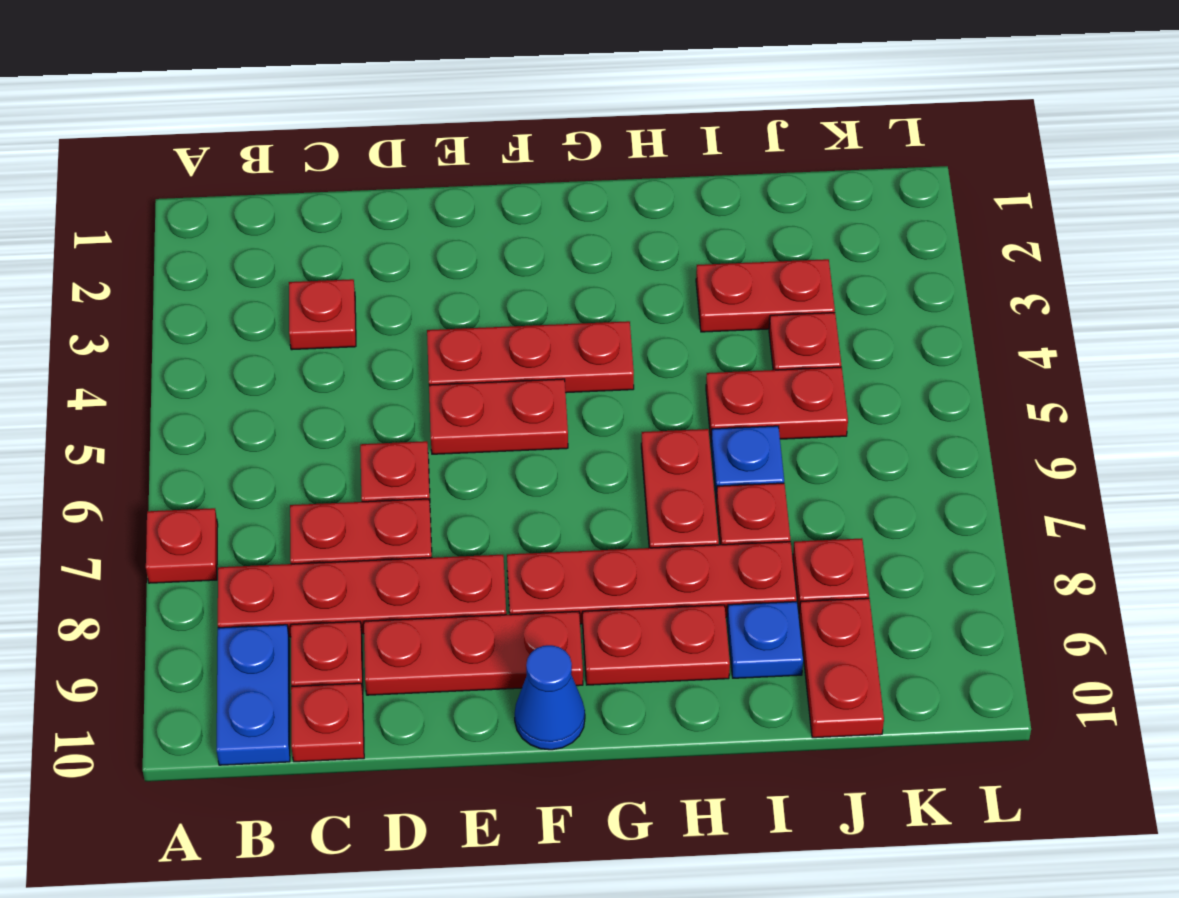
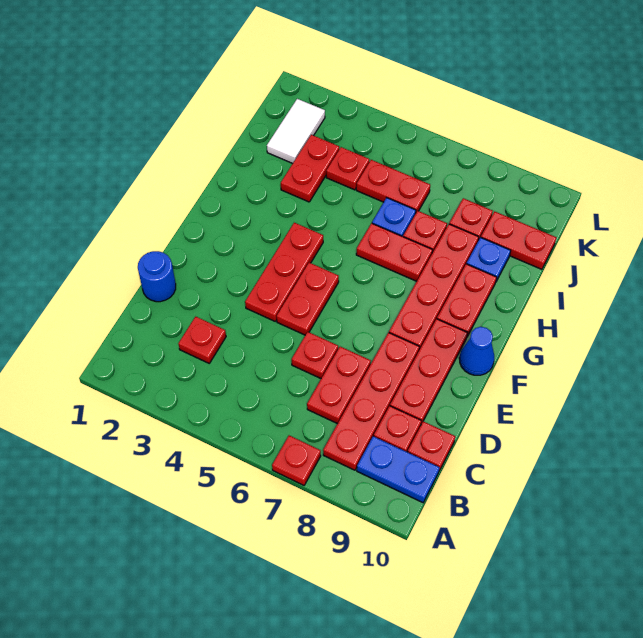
none -> blue round brick D1 level 1
red plate I5:J5 level 1 -> red plate J5:J6 level 1
none -> white tile J2:K2 level 1

